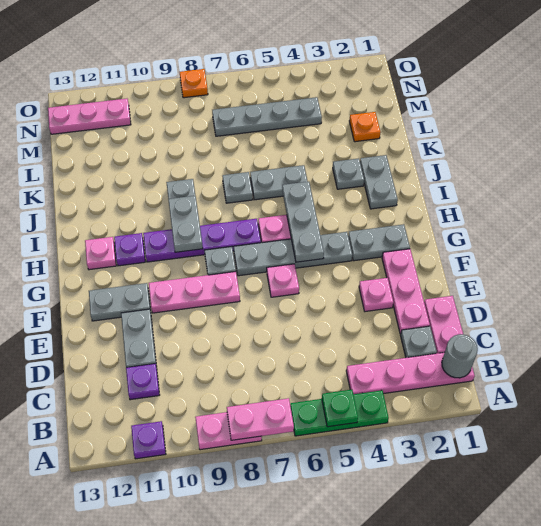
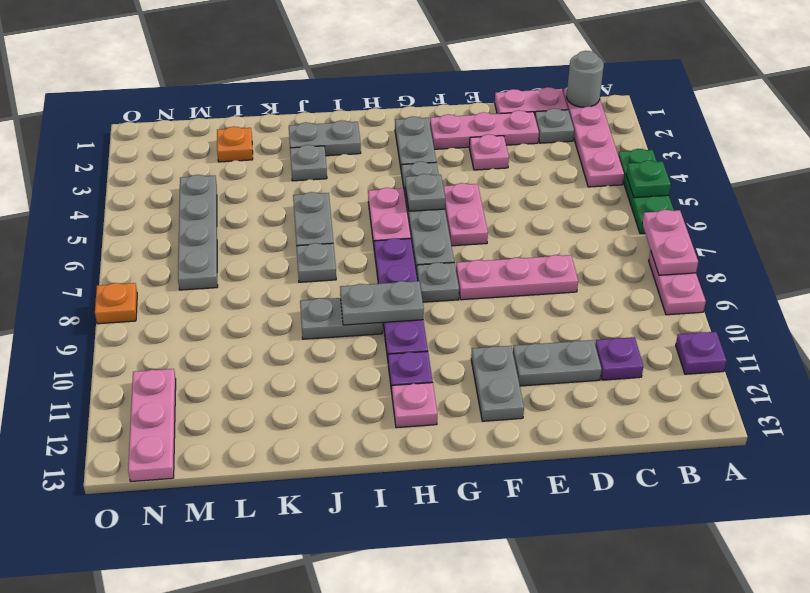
pink plate F6 level 1 -> pink plate F5:F6 level 1
pink plate F8:F10 level 1 -> pink plate D8:F8 level 1
grey plate G5:I5 level 2 -> grey plate G5 level 2

